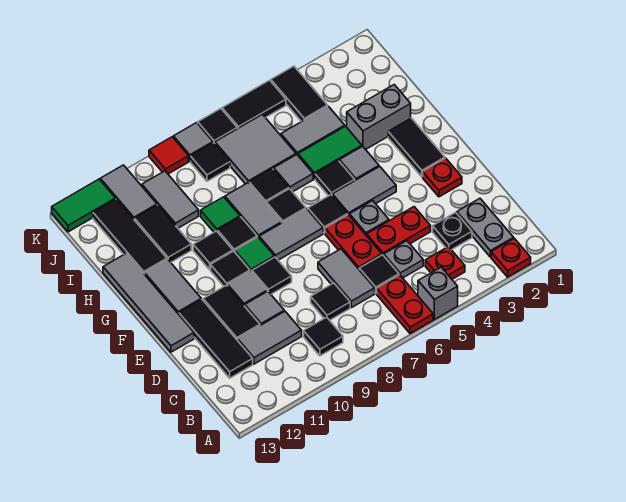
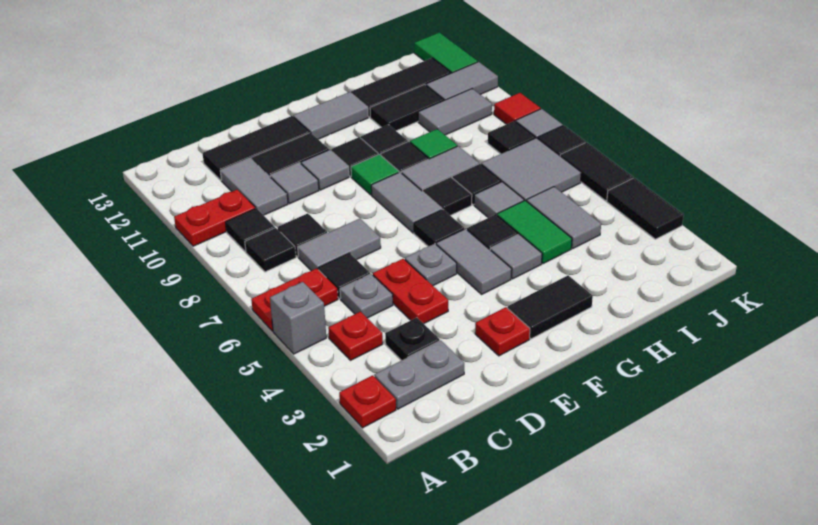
red plate D6:E6 level 1 -> red plate A10:B10 level 1
black tile E9 level 1 -> black tile B8 level 1
grey tile E13:H13 level 1 -> none
grey brick H2:H3 level 1 -> none
black tile J4:K4 level 1 -> black tile K3:K4 level 1

